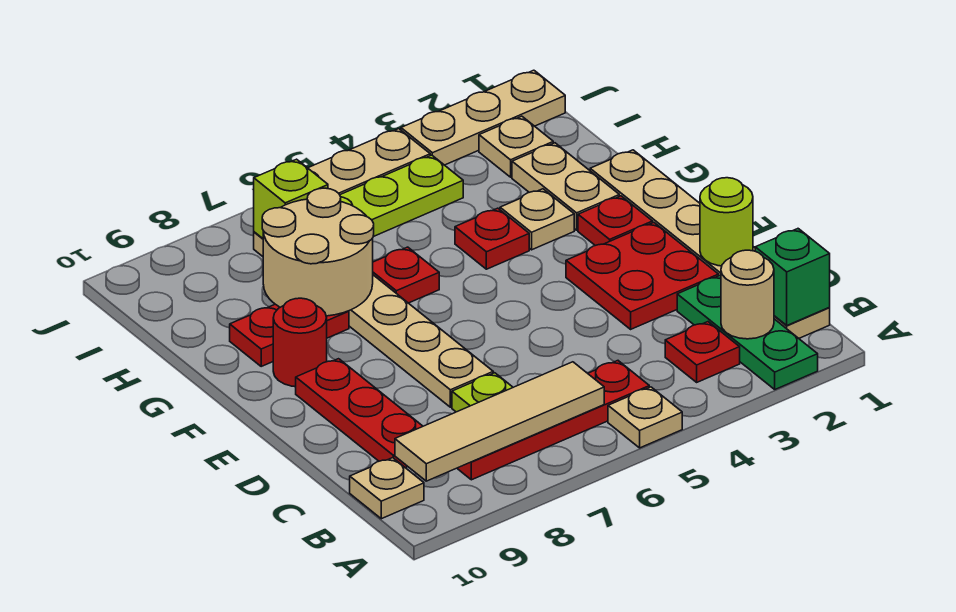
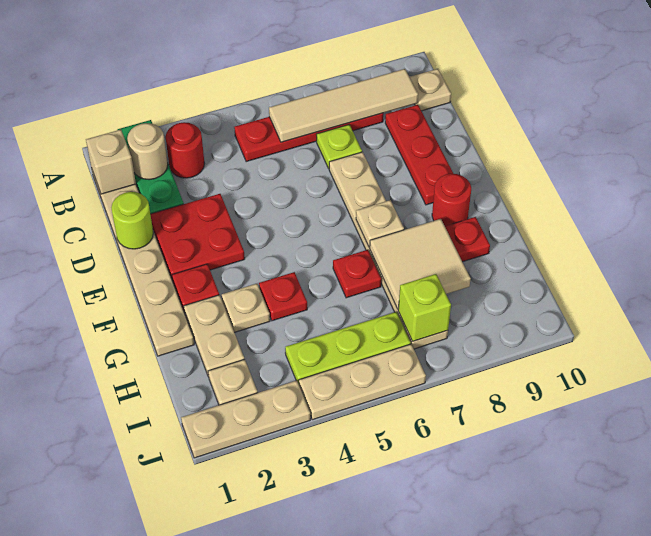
tan plate A5 level 1 -> tan plate F7 level 2
green brick B1 level 2 -> tan brick B1 level 2
red plate B3 level 1 -> red round brick B3 level 1
tan round brick G7:H8 level 2 -> tan tile G7:H8 level 2

